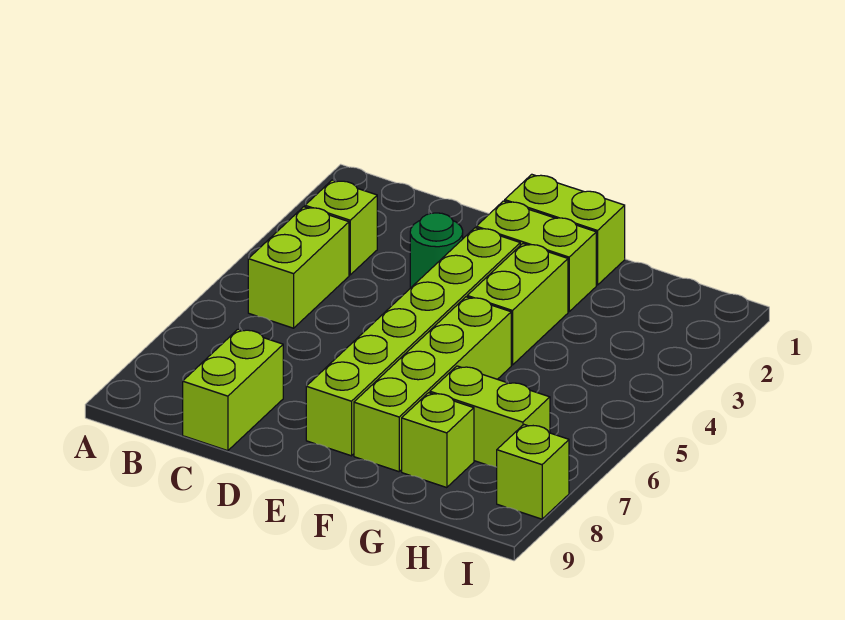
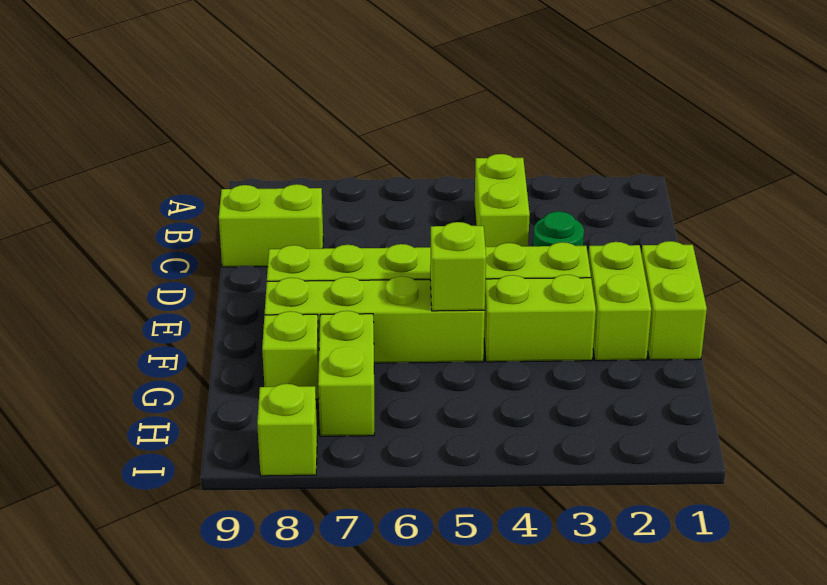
lime brick B3 level 1 -> lime brick F5 level 2
lime brick B4:B5 level 1 -> lime brick B4:C4 level 1

